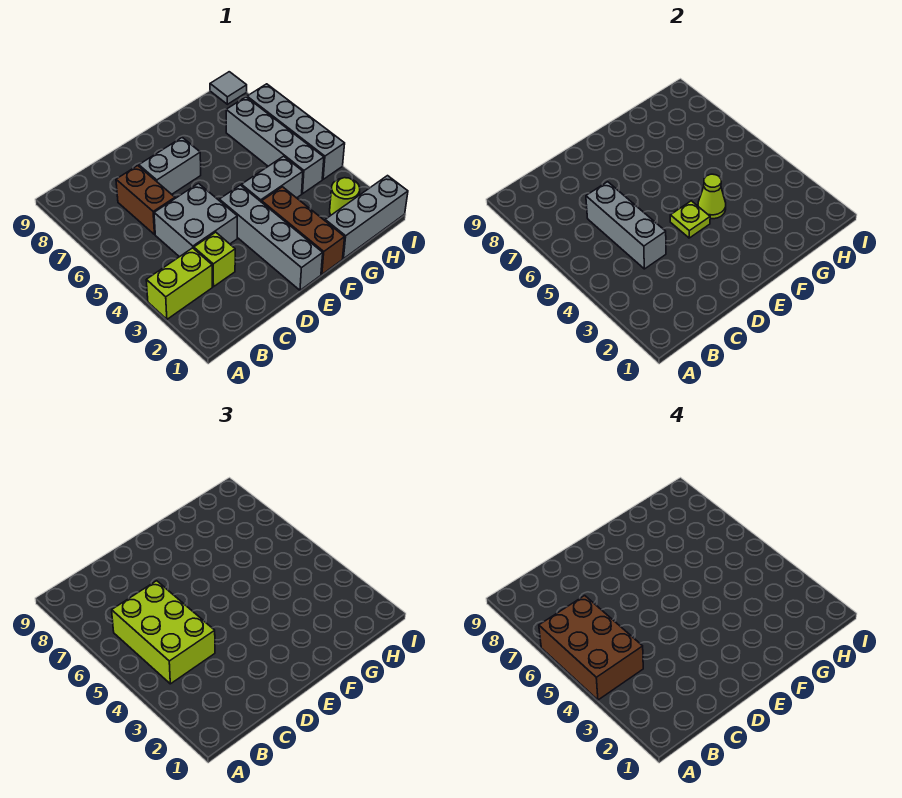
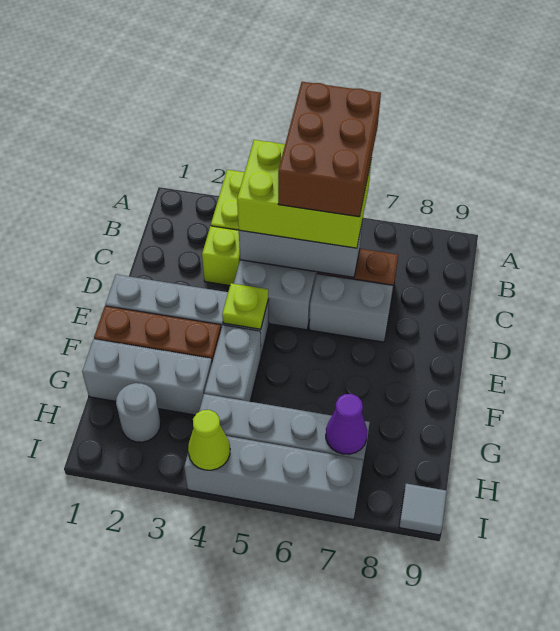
brown brick A4:B6 level 4 -> brown brick A5:C6 level 4
grey brick D7:E7 level 1 -> grey brick D6:D7 level 1
lime cone F4 level 2 -> lime cone I4 level 2
grey brick G1:I1 level 1 -> grey brick G1:G3 level 1
lime round brick H2 level 1 -> grey round brick H2 level 1
none -> purple cone H7 level 2

